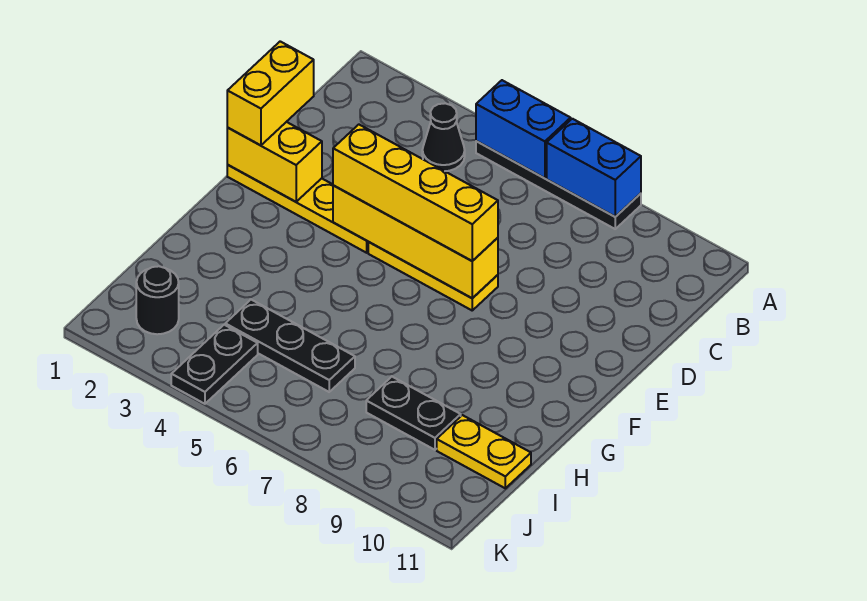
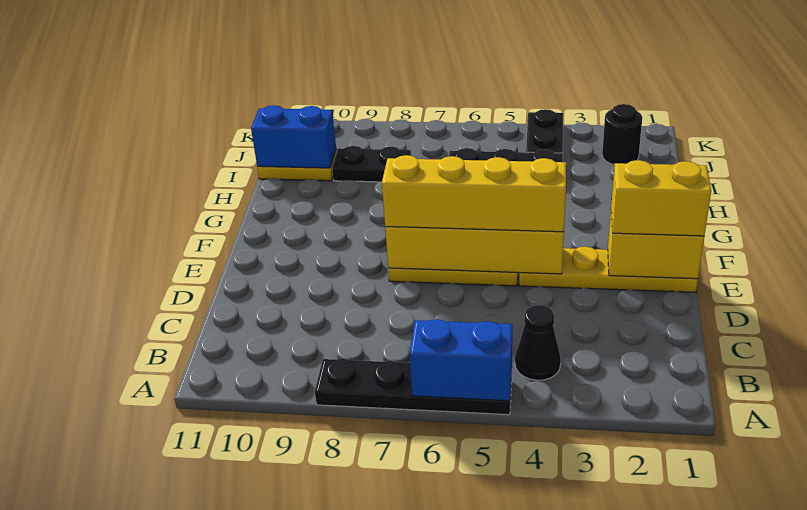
blue brick A7:A8 level 2 -> blue brick I10:I11 level 2
yellow brick D1:E1 level 3 -> yellow brick E1:E2 level 3

